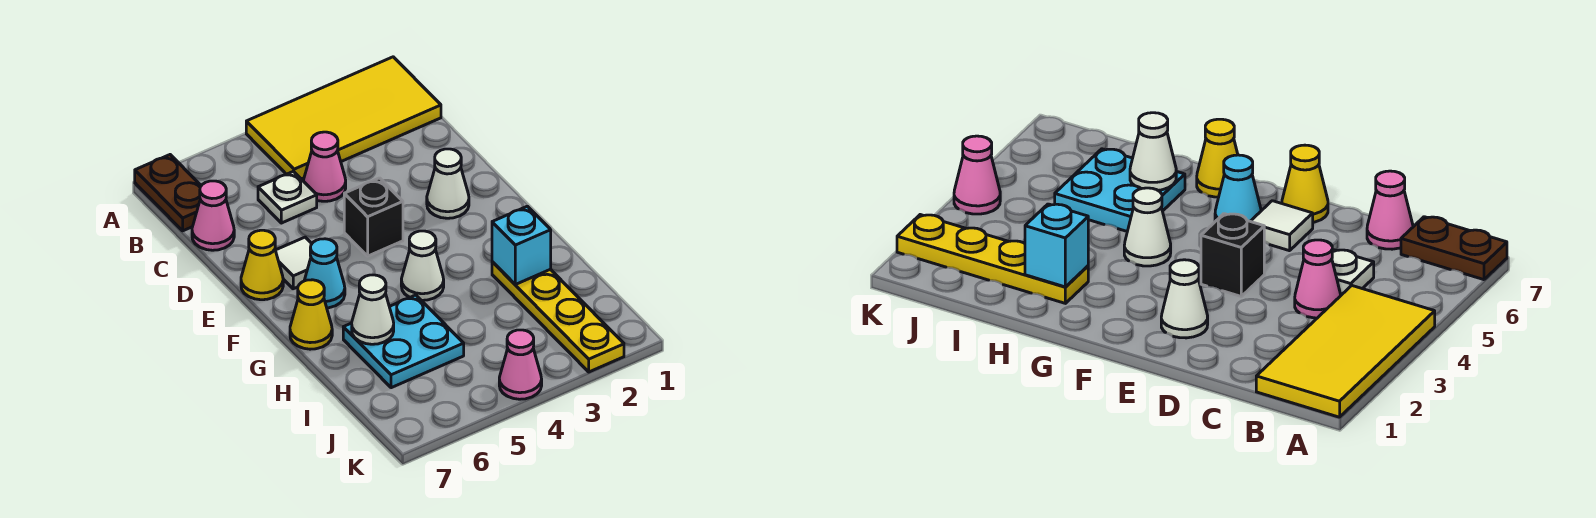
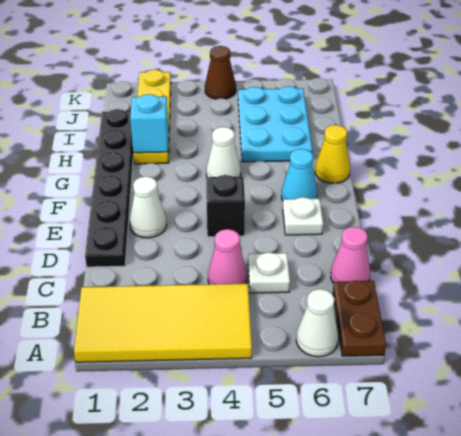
none -> black plate D1:I1 level 1
white tile E6 level 1 -> white plate E6 level 1
yellow cone E7 level 1 -> none
cyan plate H5:I6 level 1 -> cyan plate H5:J6 level 1
white cone H6 level 2 -> white cone A6 level 1
pink cone K4 level 1 -> brown cone K4 level 1

